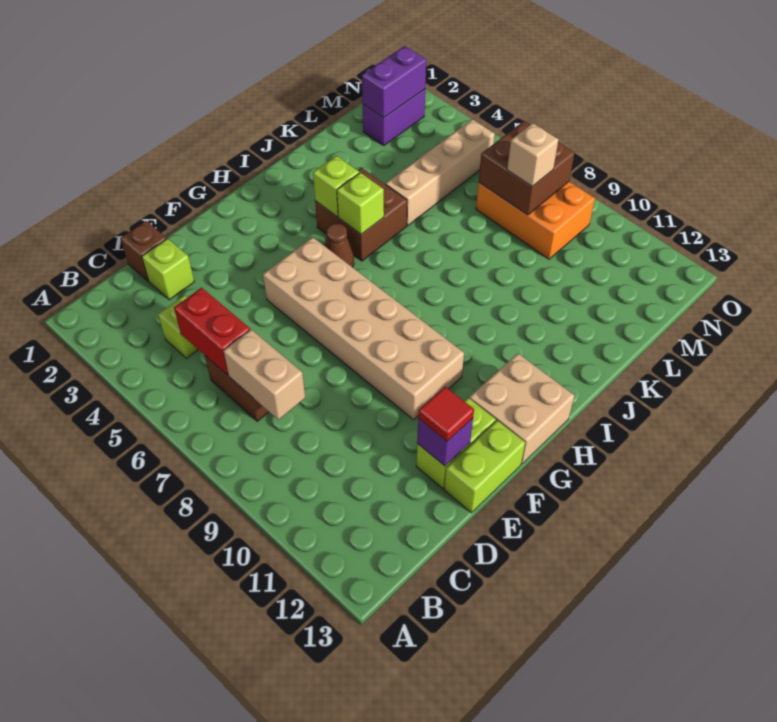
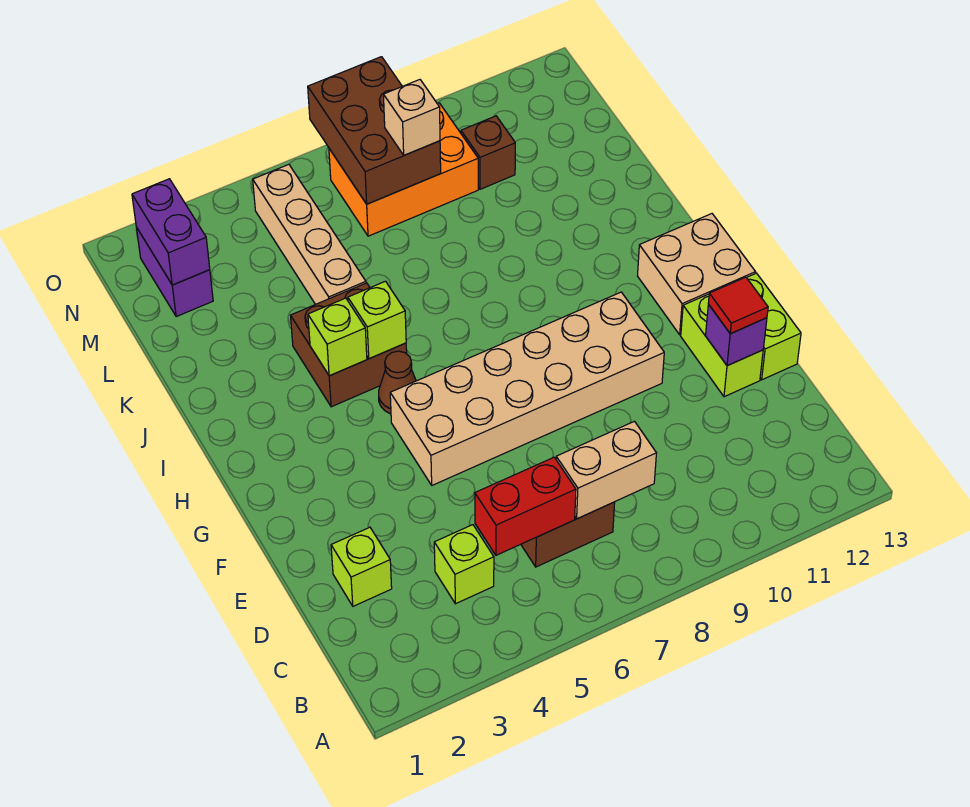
brown brick D1 level 1 -> brown brick M10 level 1
brown brick M7:N8 level 2 -> brown brick M7:O8 level 2

